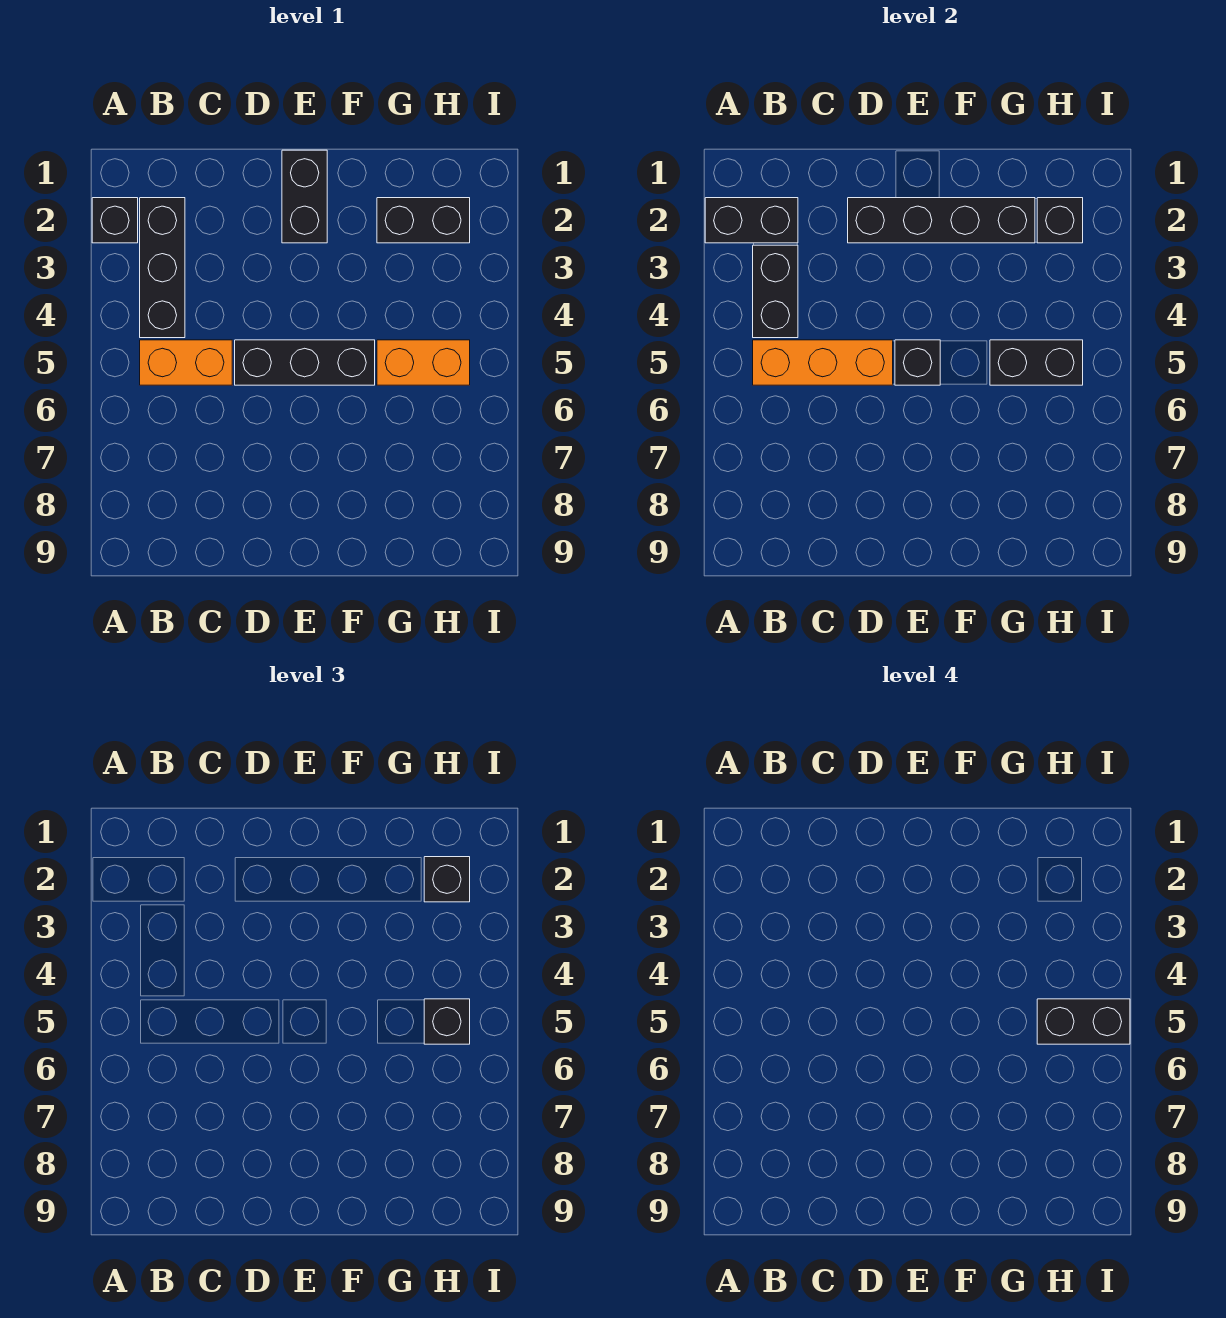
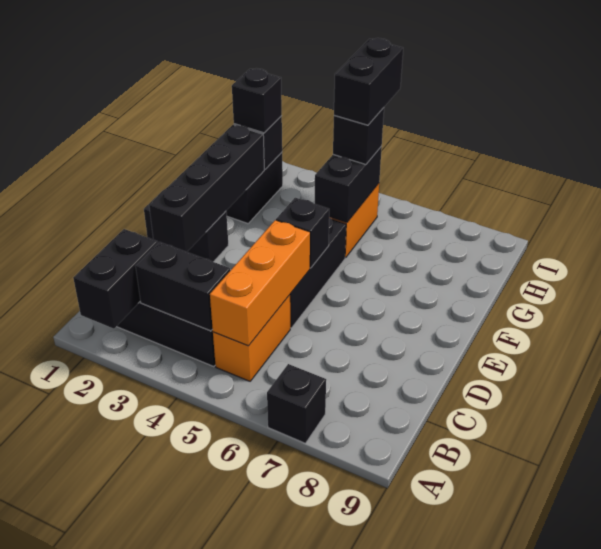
black brick A2 level 1 -> black brick A7 level 1

